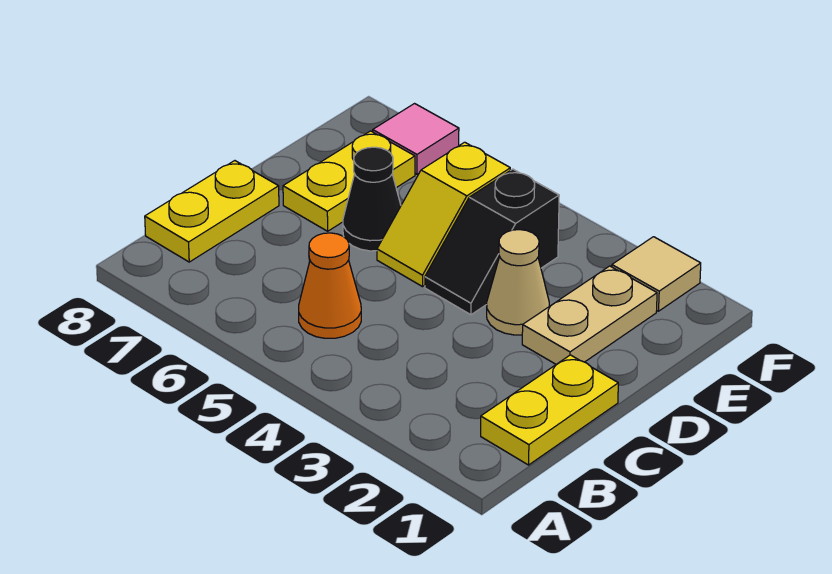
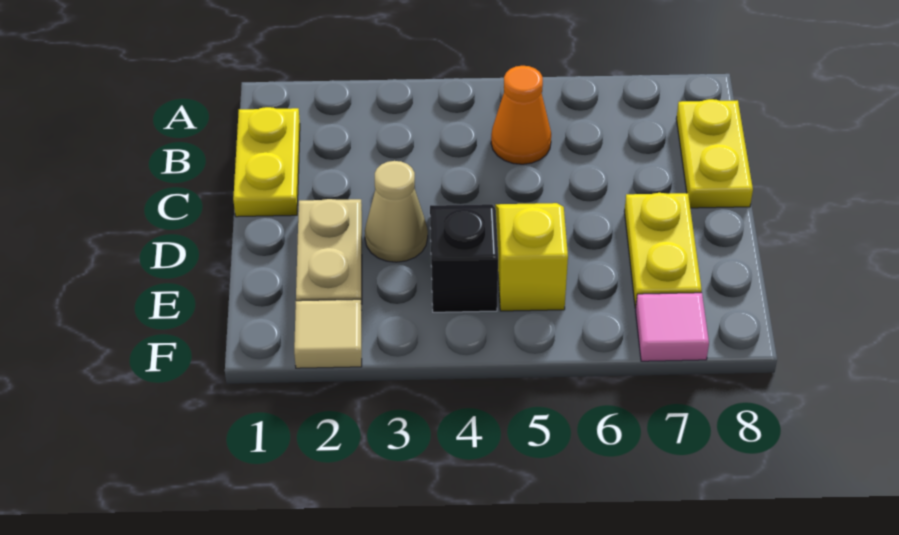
black cone D6 level 1 -> none

